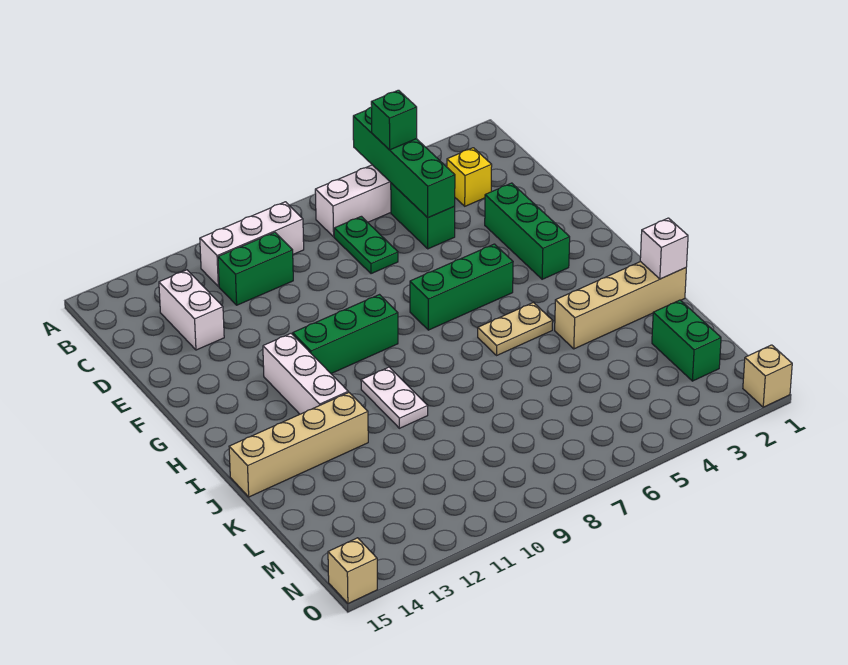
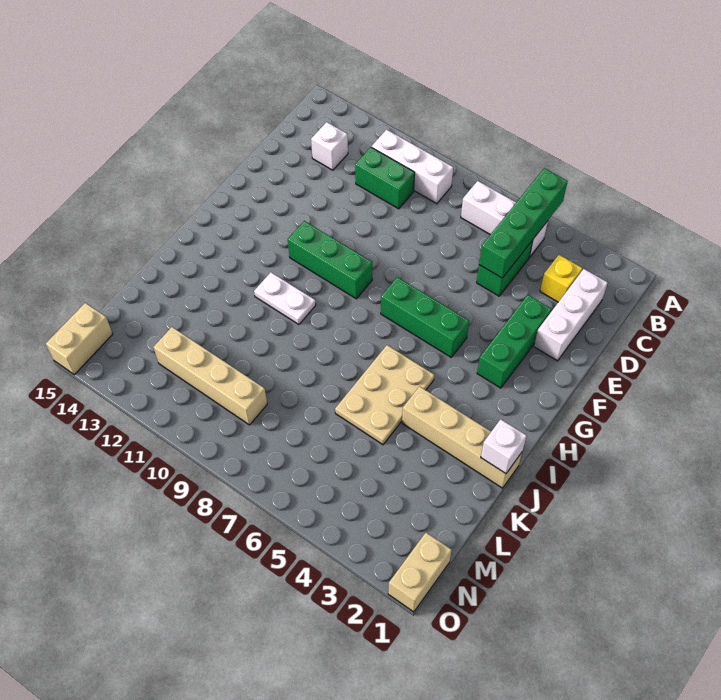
green brick B5 level 3 -> none
green plate C7:D7 level 1 -> none
white brick C13:D13 level 1 -> white brick C13 level 1
white brick G12:I12 level 1 -> white brick C2:E2 level 1
tan plate I5:I6 level 1 -> tan plate I5:K6 level 1
white plate I10:J10 level 1 -> white plate I10:I11 level 1
tan brick J12:J15 level 1 -> tan brick M9:M12 level 1
green brick L2:M2 level 1 -> none
tan brick O1 level 1 -> tan brick N1:O1 level 1
tan brick O15 level 1 -> tan brick N15:O15 level 1

